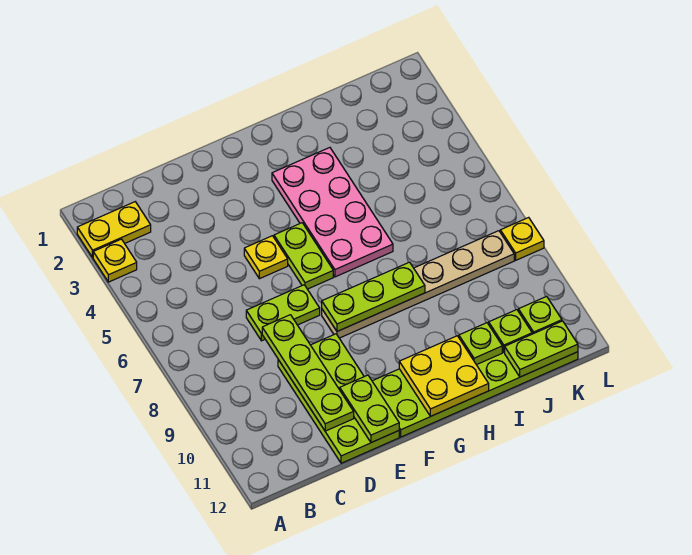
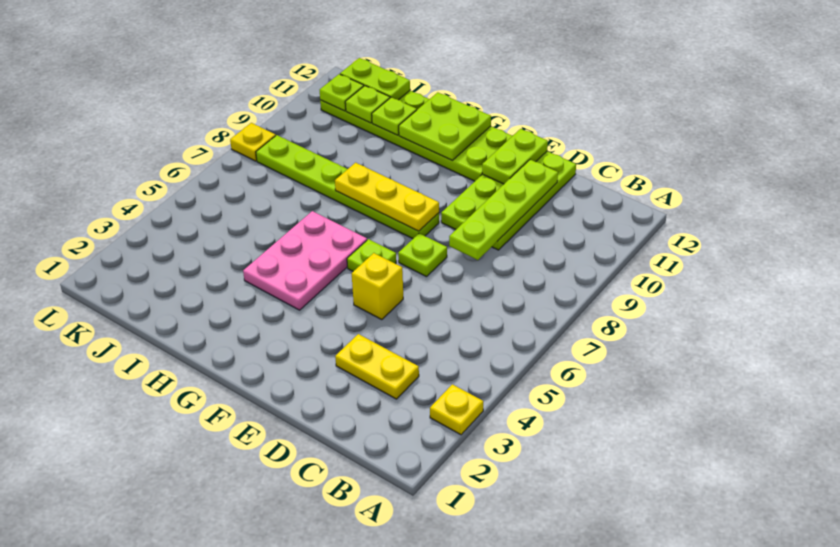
yellow plate A2:B2 level 1 -> yellow plate C3:D3 level 1
lime plate D7:E7 level 1 -> lime plate E7 level 1
yellow plate E5 level 1 -> yellow brick E5 level 1
lime plate F5:F6 level 1 -> lime plate F6 level 1
tan plate F8:K8 level 1 -> lime plate F8:K8 level 1
lime plate F8:H8 level 2 -> yellow plate F8:H8 level 2
pink plate G3:H6 level 1 -> pink plate G4:H6 level 1
yellow plate G11:H12 level 2 -> lime plate G11:H12 level 2

